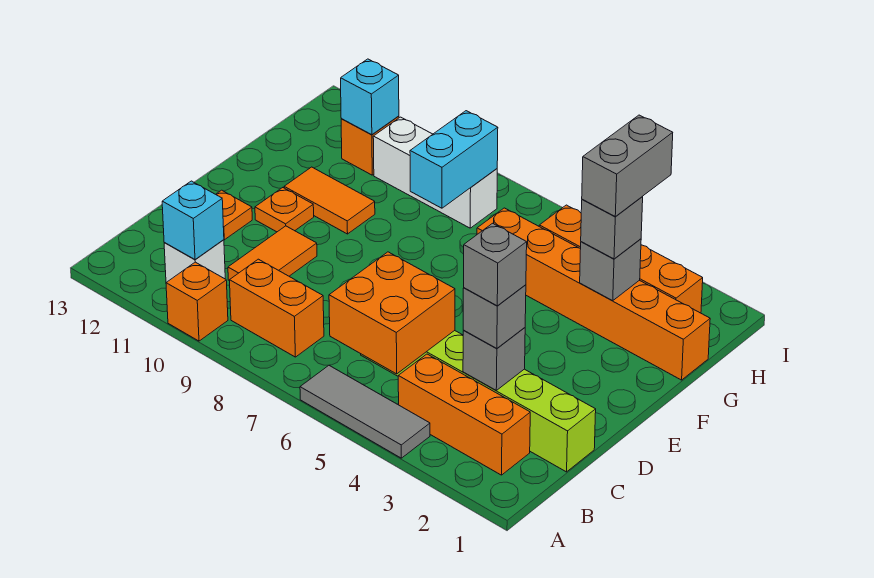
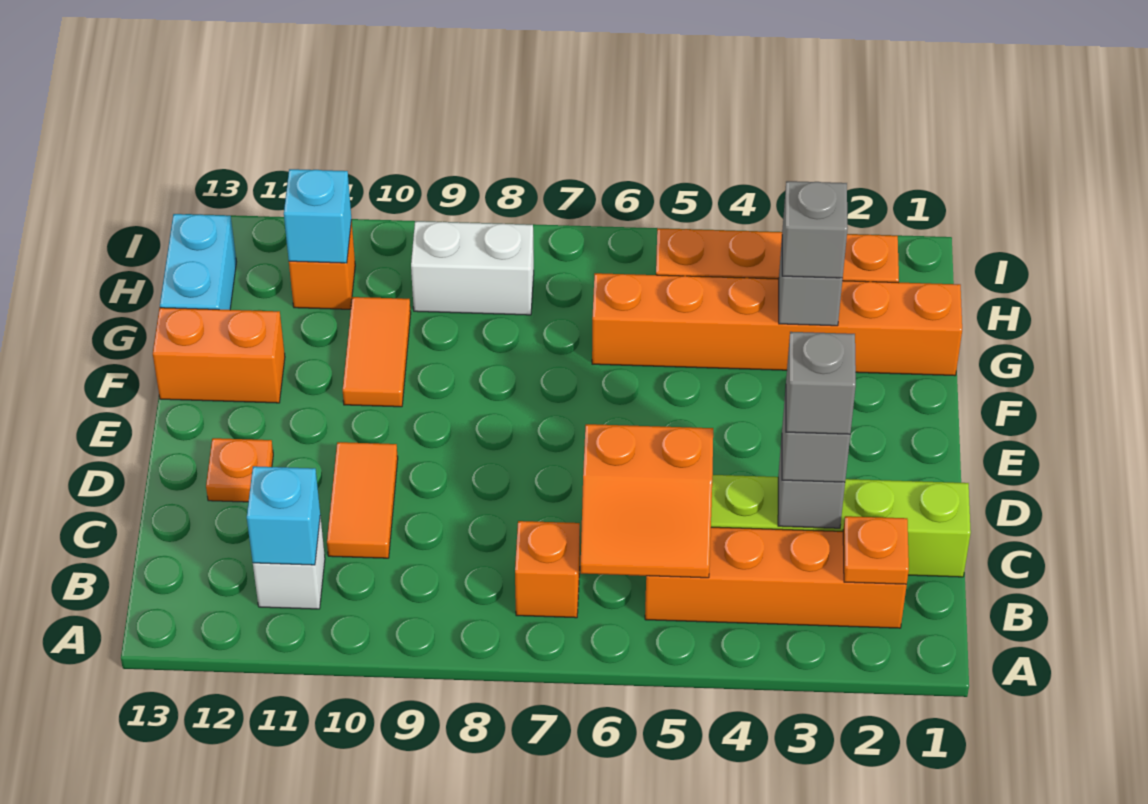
grey tile A4:A6 level 1 -> none
orange brick A10 level 1 -> orange brick B7 level 1
orange brick B2:B4 level 1 -> orange brick B2:B5 level 1
orange brick B5:C6 level 2 -> orange slope B5:C6 level 2 top C
orange brick B8:B9 level 1 -> orange brick F12:F13 level 1
orange plate E11 level 1 -> orange plate B2 level 2
orange tile F10:F11 level 1 -> orange tile F10:G10 level 1
grey brick G3:H3 level 4 -> none
cyan brick G8:H8 level 2 -> cyan brick G13:H13 level 1
white brick H8:H10 level 1 -> white brick H8:H9 level 1

